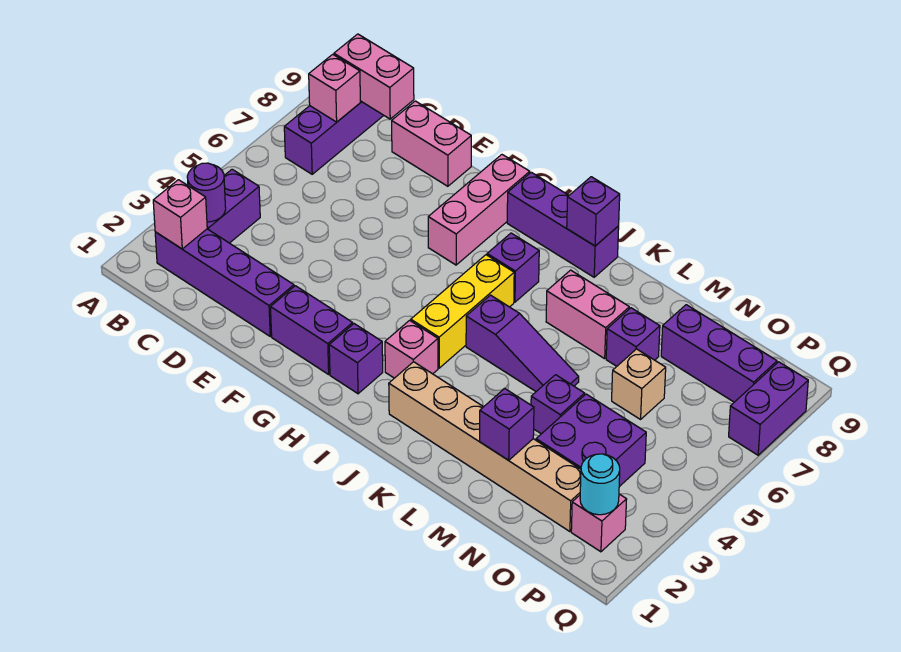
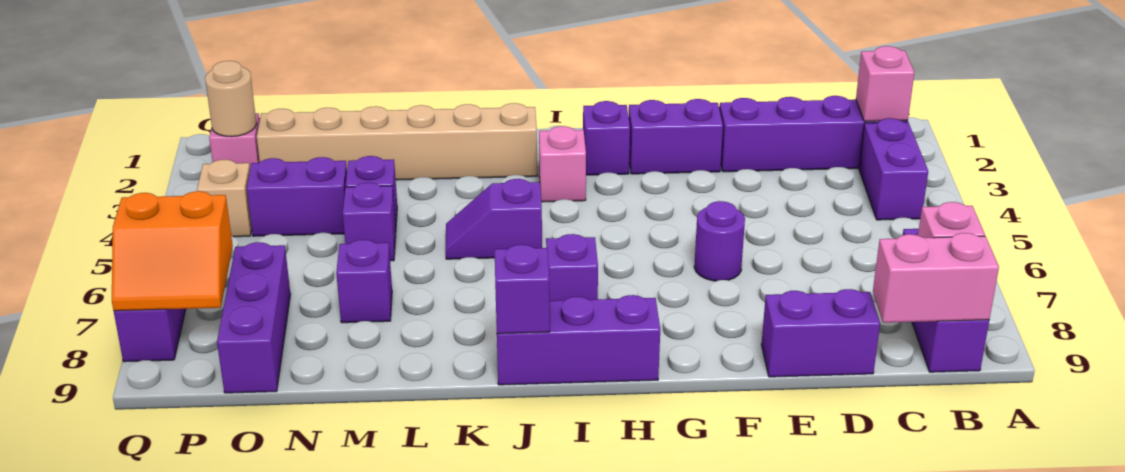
purple round brick B3 level 2 -> purple round brick F6 level 1
pink brick D9:E9 level 1 -> purple brick D9:E9 level 1
pink brick G7:G9 level 1 -> none
yellow brick I4:I6 level 1 -> none
purple slope J5:L5 level 1 top J -> purple slope J5:K5 level 1 top J
pink brick K7:L7 level 1 -> none
purple brick M2 level 2 -> purple brick M5 level 1
purple brick N3:O4 level 1 -> purple brick N4:O4 level 1
tan brick N6 level 1 -> tan brick P4 level 1
purple brick N8:P8 level 1 -> purple brick O7:O9 level 1
cyan round brick P2 level 2 -> tan round brick P2 level 2
none -> orange slope P7:Q8 level 2 top 7

